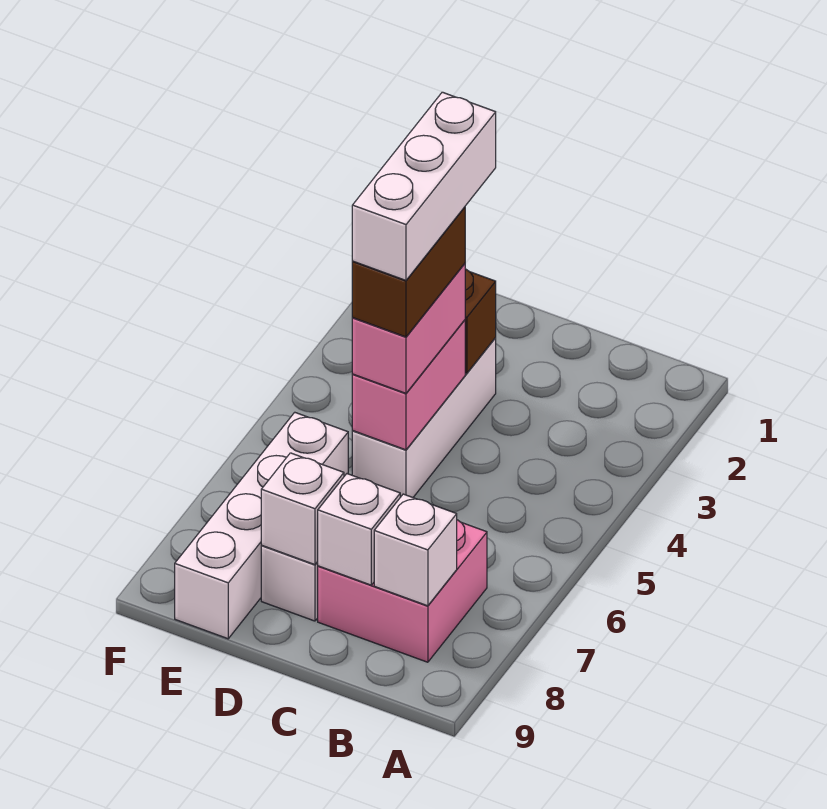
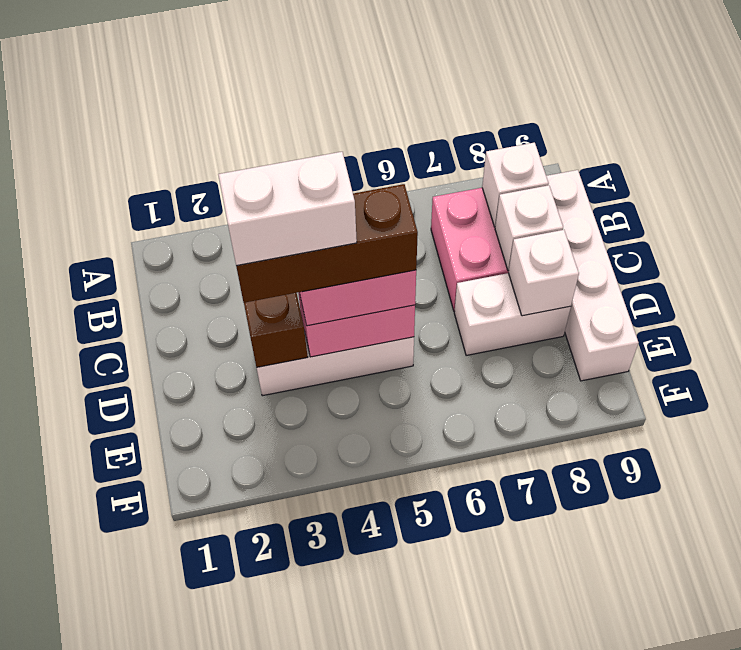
white brick D3:D5 level 5 -> white brick D3:D4 level 5
brown brick D4:D5 level 4 -> brown brick D3:D5 level 4
white brick E6:E9 level 1 -> white brick B9:E9 level 1

